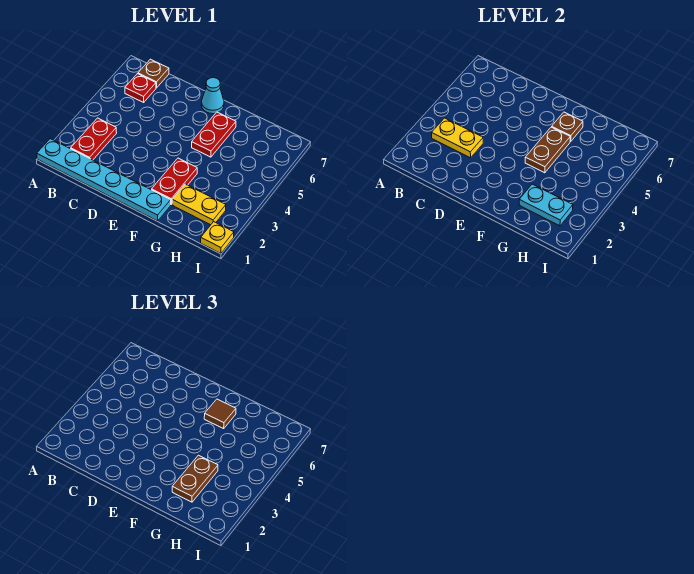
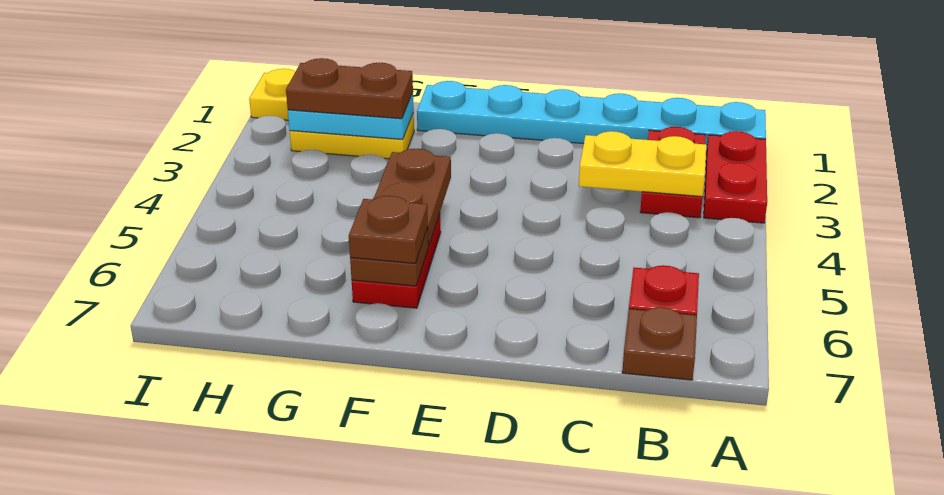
cyan cone E7 level 1 -> none
red plate F2:F3 level 1 -> red plate A2:A3 level 1
brown tile F6 level 3 -> brown plate F6 level 3
brown plate G2:G3 level 3 -> brown plate G2:H2 level 3

